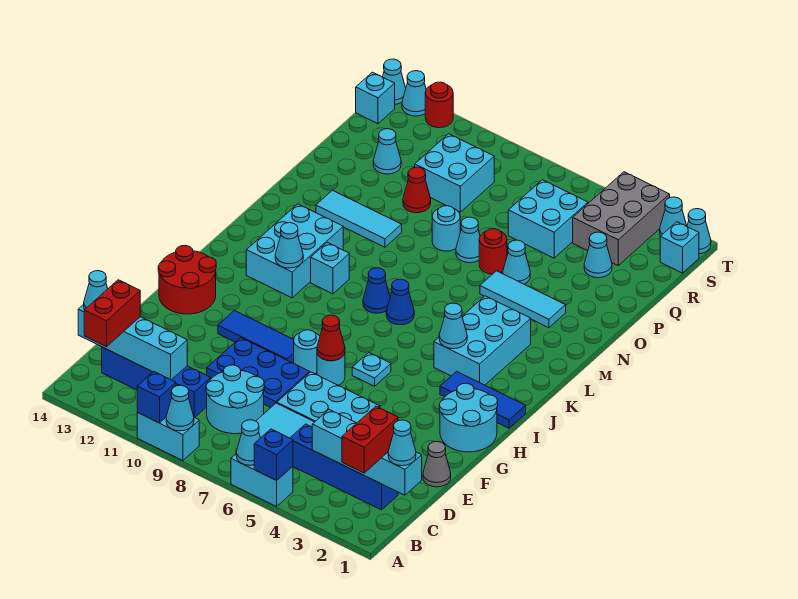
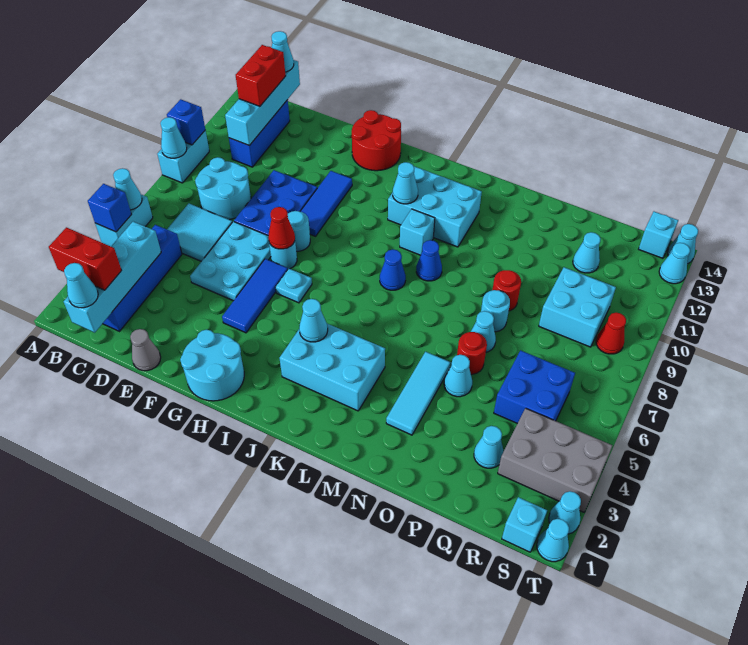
red brick B13:C13 level 3 -> red brick C12:C13 level 3
blue brick C10:C13 level 1 -> blue brick C11:C13 level 1
blue tile I1:I3 level 1 -> blue tile G4:G6 level 1
blue cone K7 level 1 -> blue cone L9 level 1
cyan tile N10:N12 level 1 -> none
red cone P10 level 1 -> red cone S9 level 1
cyan brick Q5:R6 level 1 -> blue brick Q5:R6 level 1
red round brick T12 level 1 -> red round brick O9 level 1

